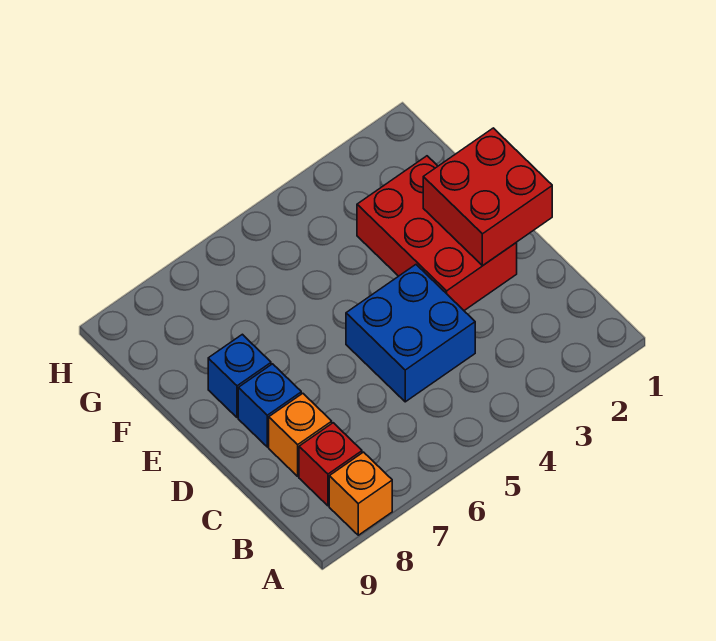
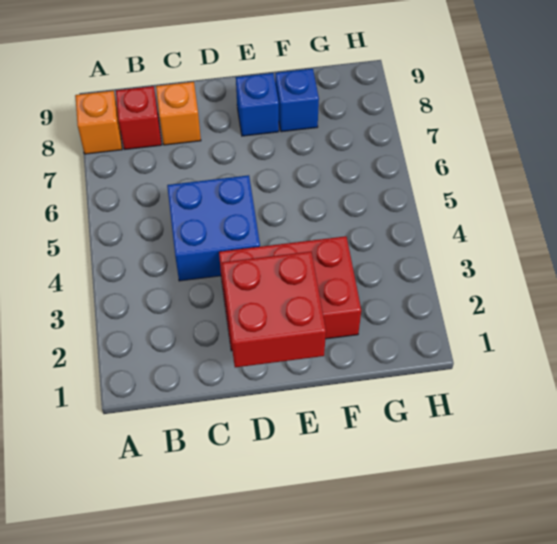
blue brick D8 level 1 -> blue brick F8 level 1

